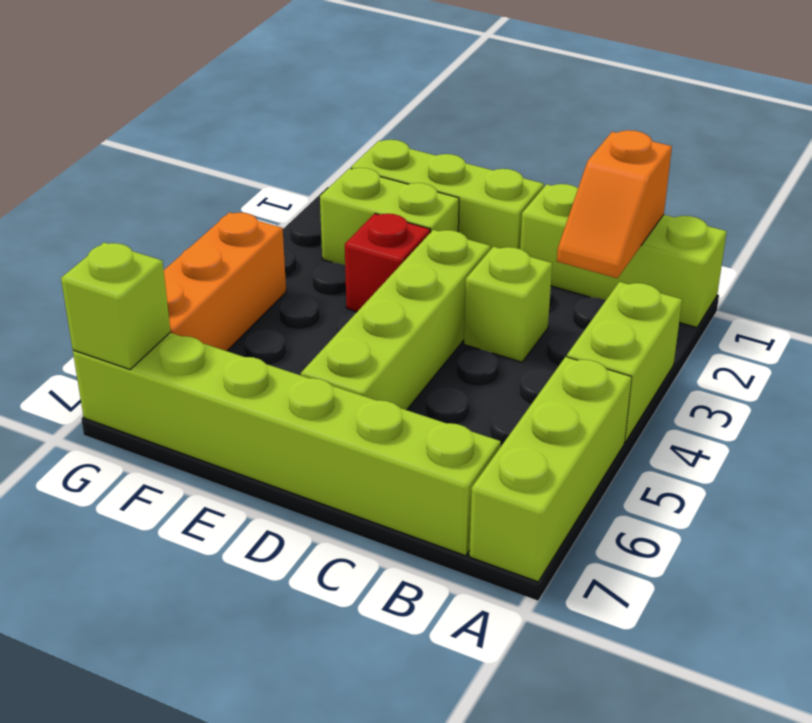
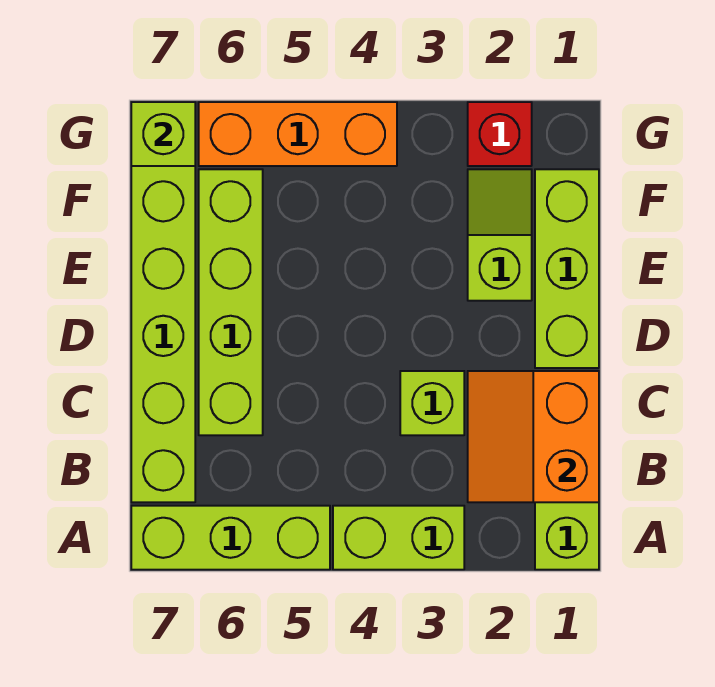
orange slope B1:B2 level 2 top 1 -> orange slope B1:C2 level 2 top 1
lime brick D3:D6 level 1 -> lime brick C6:F6 level 1
lime brick E2:F2 level 1 -> lime slope E2:F2 level 1 top E
red brick E3 level 1 -> red brick G2 level 1

